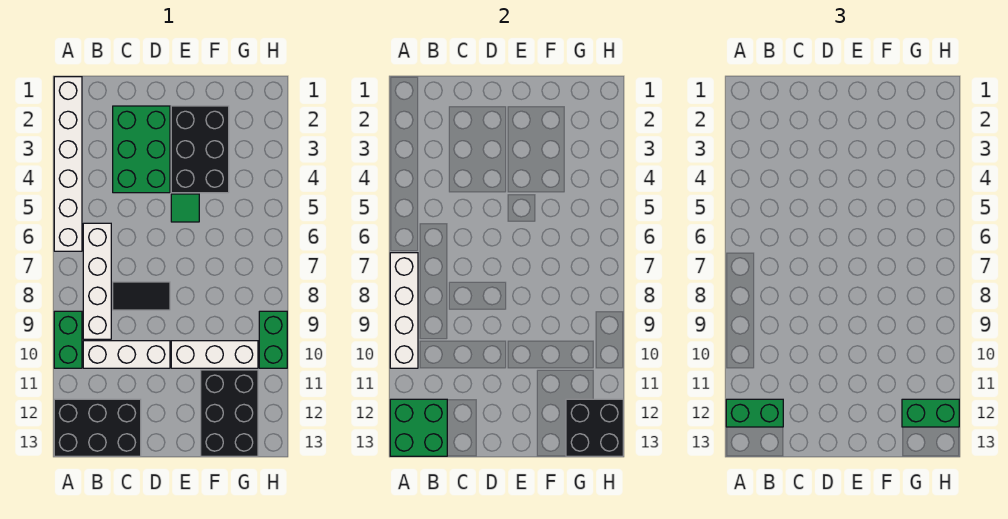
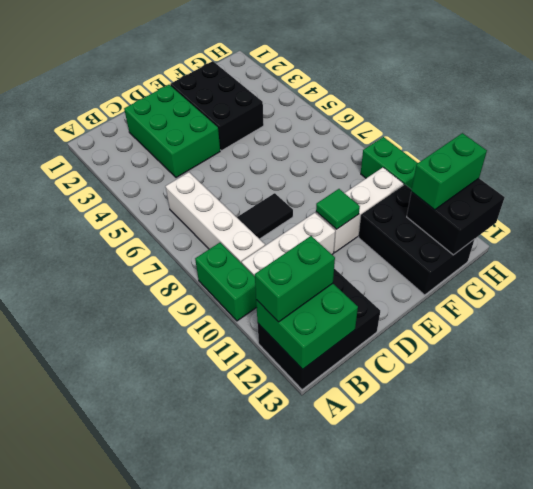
white brick A1:A6 level 1 -> none
white brick A7:A10 level 2 -> none
green tile E5 level 1 -> green tile E10 level 2

